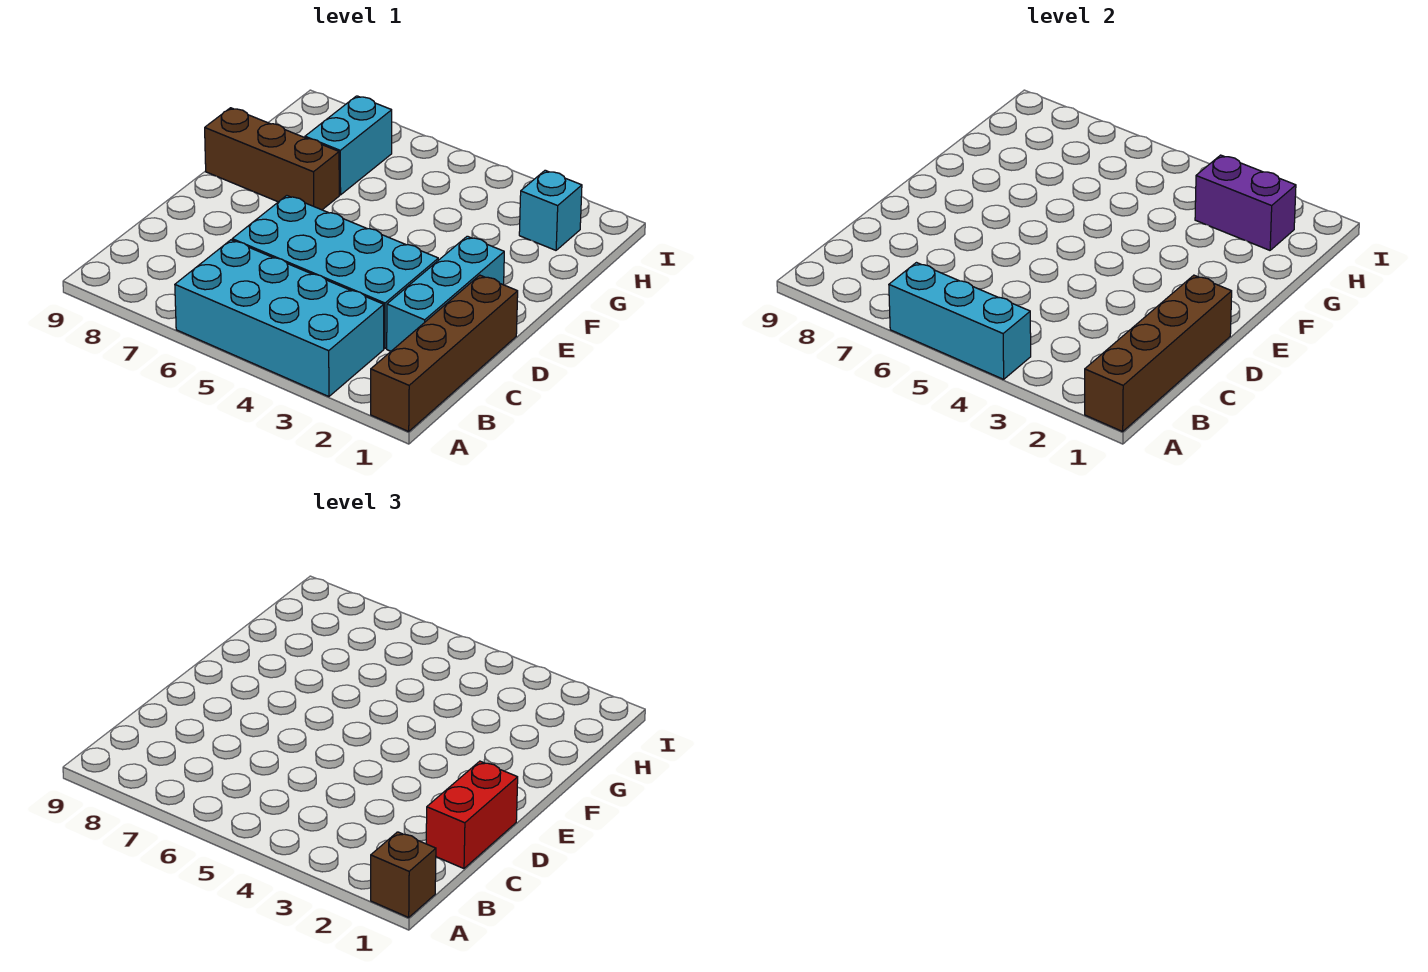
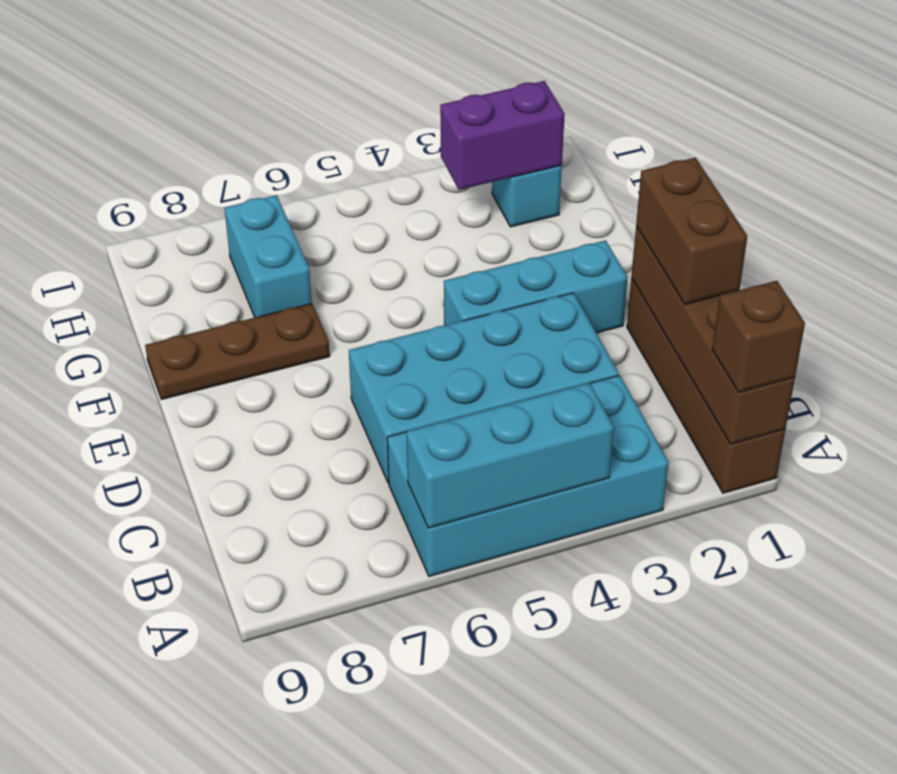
red brick C1:D1 level 3 -> brown brick C1:D1 level 3
cyan brick C2:E2 level 1 -> cyan brick E2:E4 level 1
brown brick F7:F9 level 1 -> brown plate F7:F9 level 1

